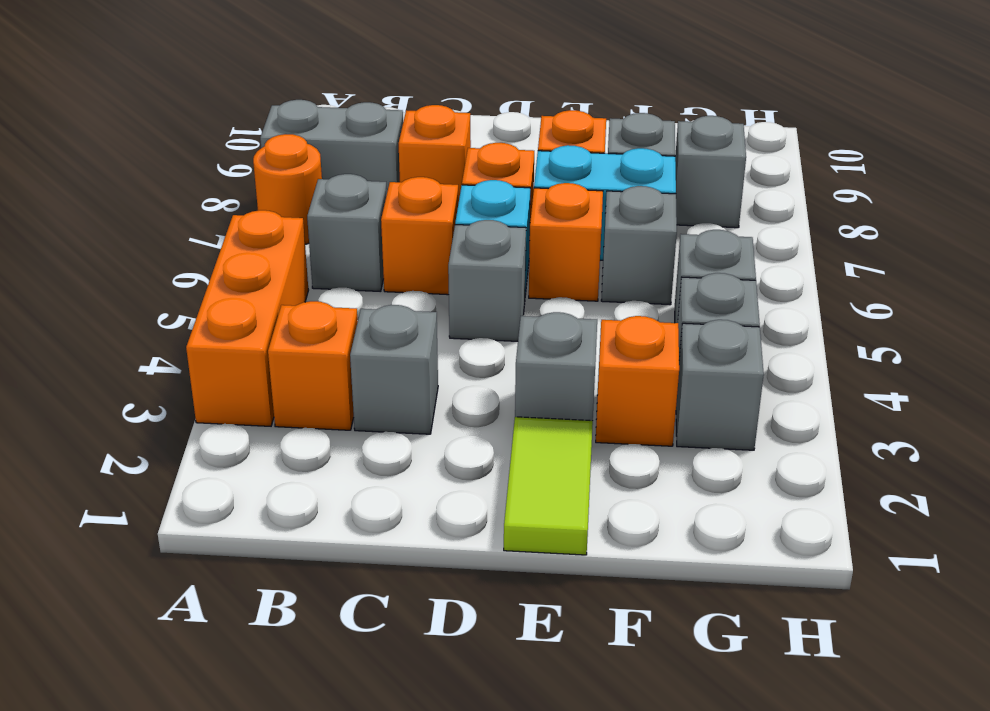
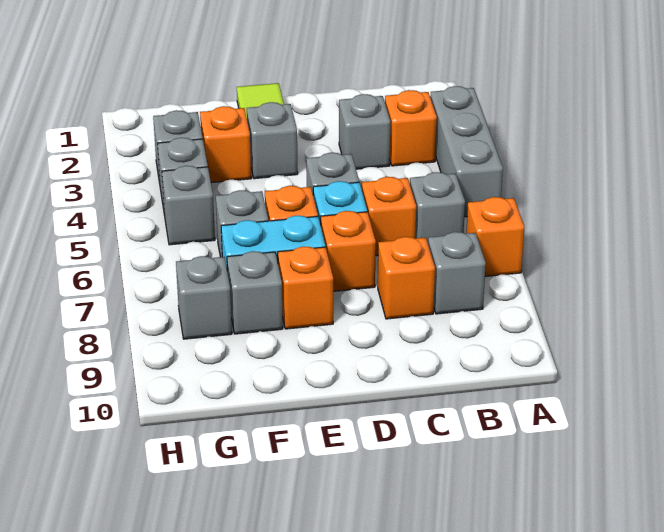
orange brick A3:A5 level 1 -> grey brick A3:A5 level 1
orange round brick A7 level 1 -> orange brick A7 level 1
grey brick A8:B8 level 1 -> grey brick B8 level 1

